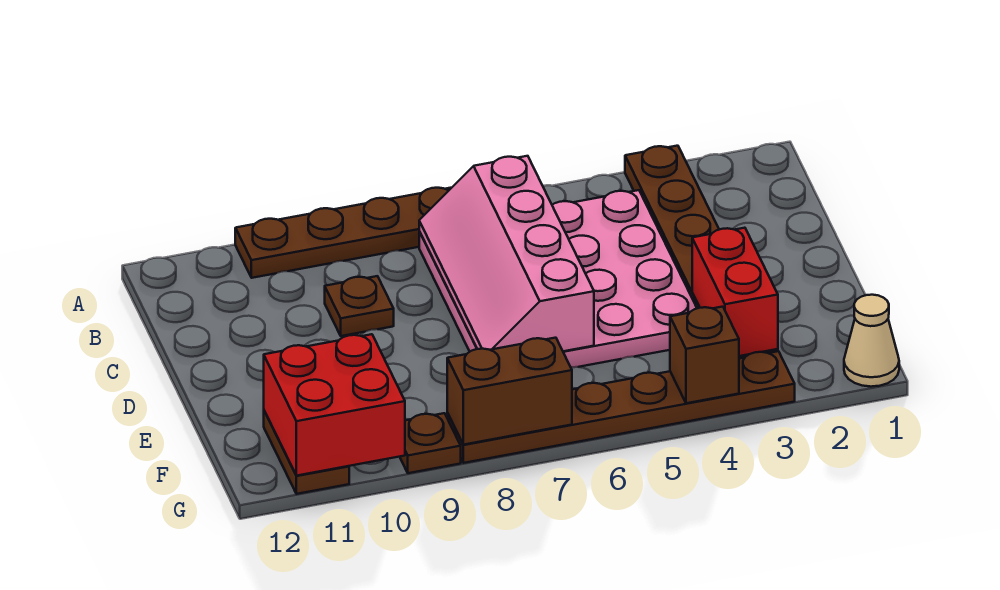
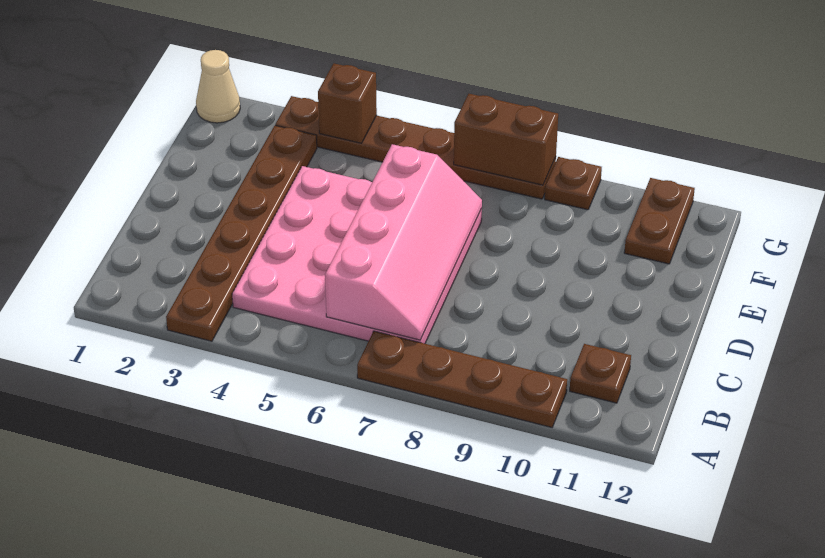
brown plate C9 level 1 -> brown plate B11 level 1
red brick E3:F3 level 2 -> none
red brick F10:G11 level 2 -> none

